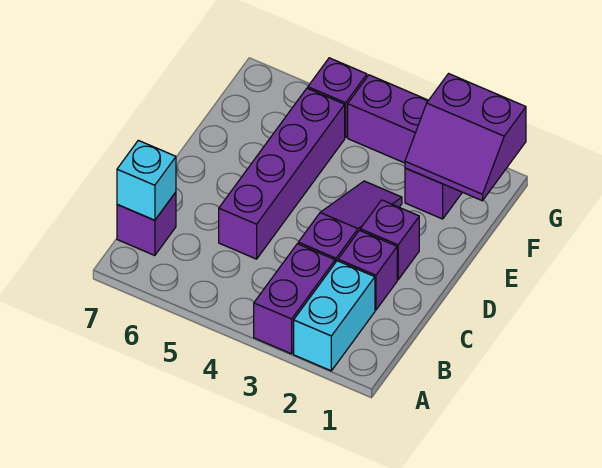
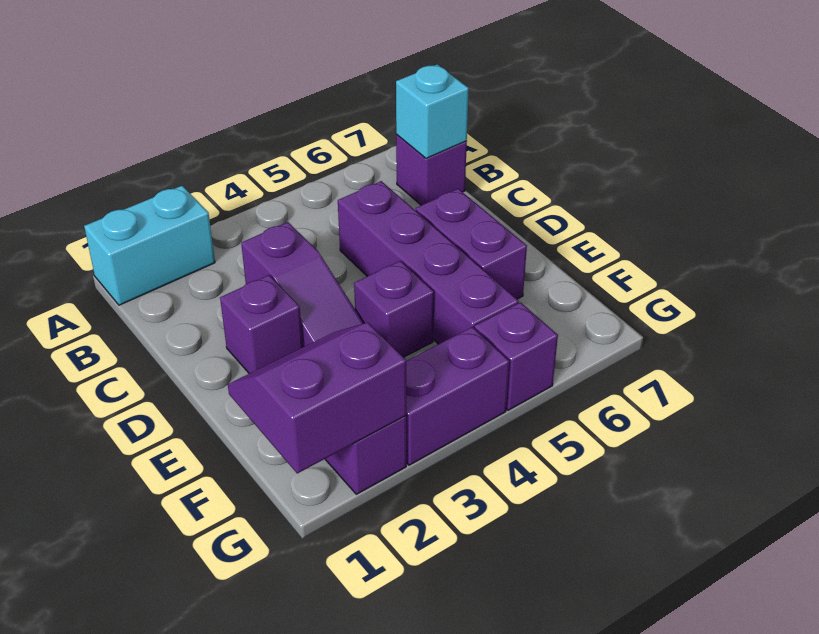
cyan brick A2:B2 level 1 -> cyan brick A1:A2 level 1
purple brick A3:B3 level 1 -> purple brick D6:E6 level 1
purple brick C2 level 1 -> purple brick E4 level 1

